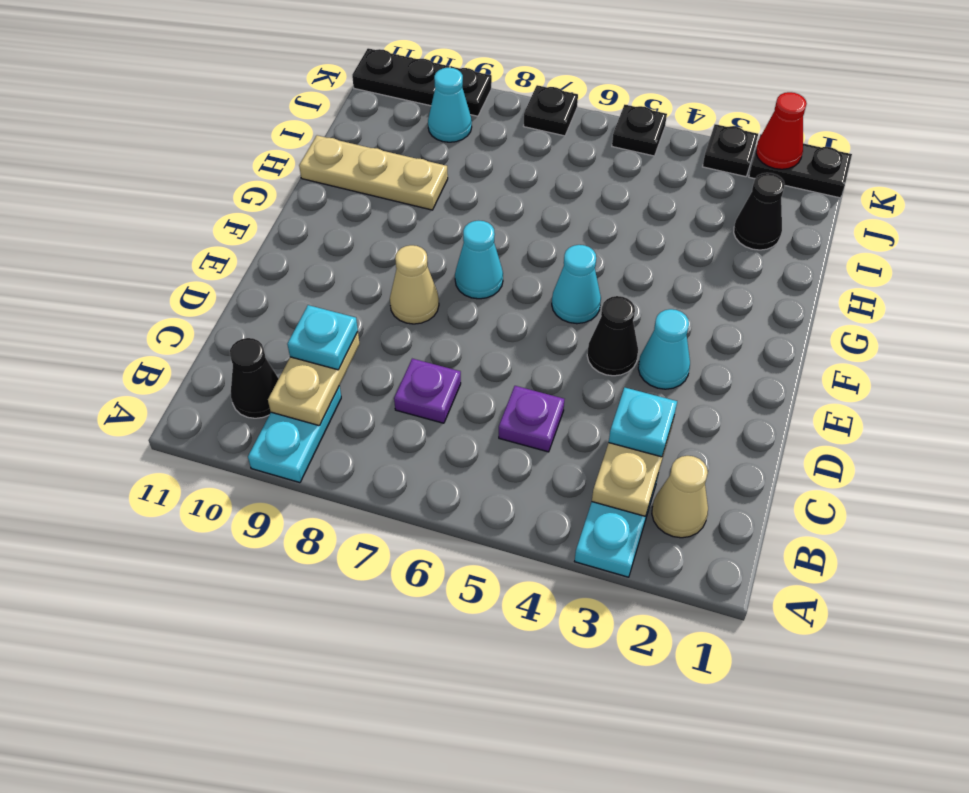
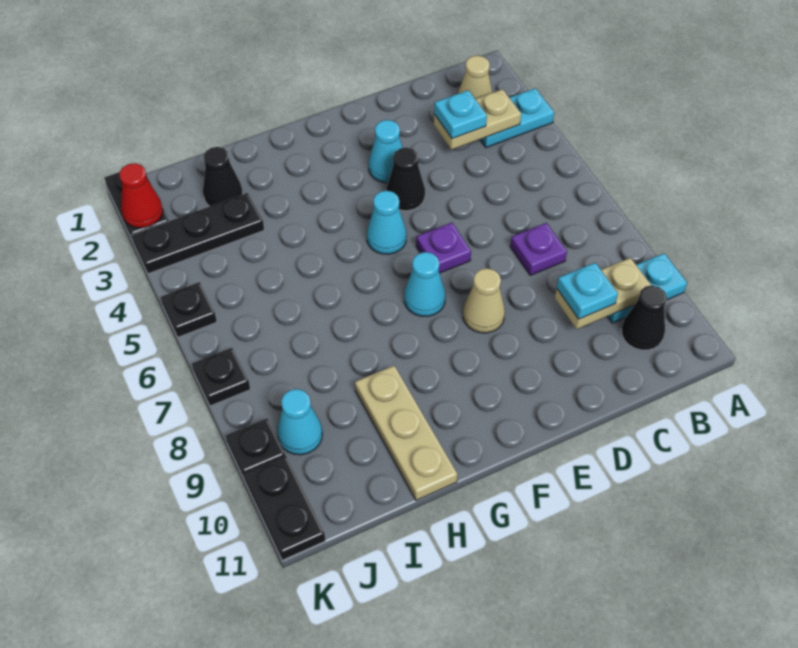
purple plate C5 level 1 -> purple plate E6 level 1
black plate K3 level 1 -> black plate I3:K3 level 1

